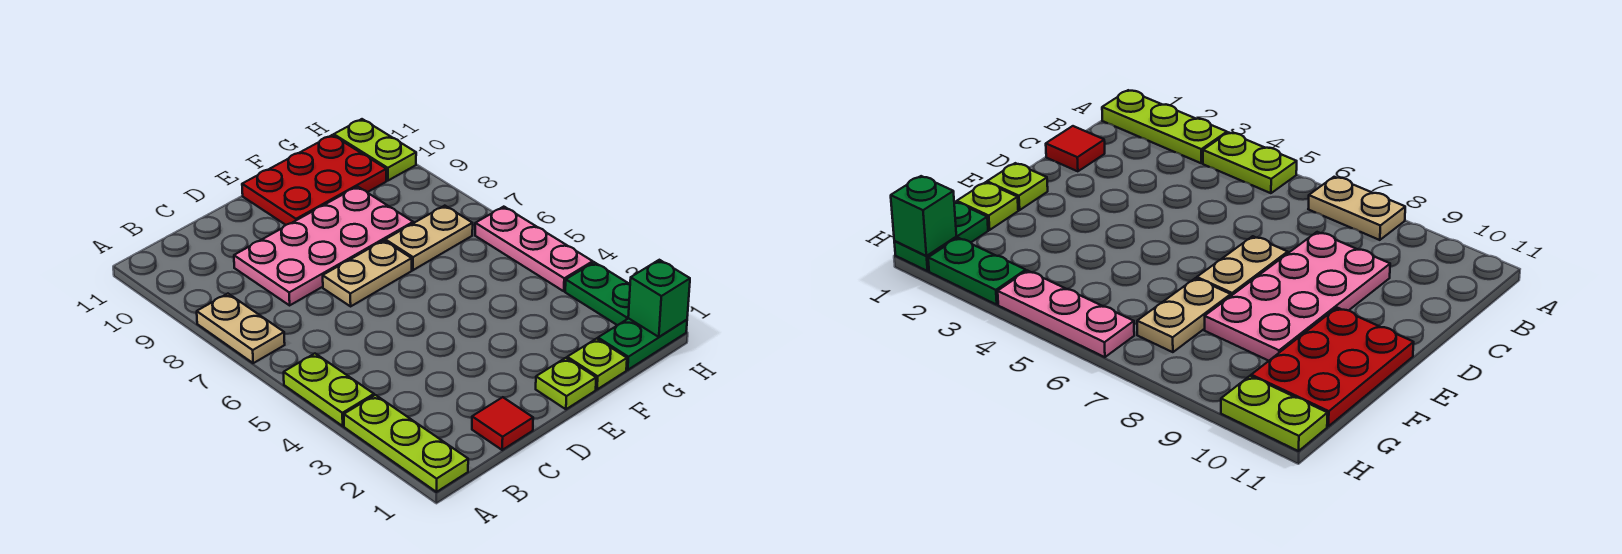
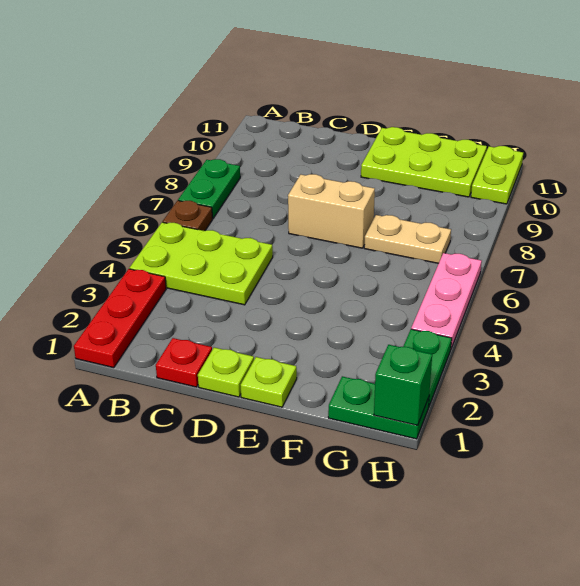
lime plate A1:A3 level 1 -> red plate A1:A3 level 1
lime plate A4:A5 level 1 -> lime plate A4:C5 level 1
none -> brown plate A6 level 1
tan plate A7:A8 level 1 -> green plate A7:A8 level 1
red tile C1 level 1 -> red plate C1 level 1
pink plate C8:F9 level 1 -> none
tan plate D7:E7 level 1 -> tan brick D7:E7 level 1
red plate E10:G11 level 1 -> lime plate E10:G11 level 1
lime plate F1 level 1 -> lime plate D1 level 1

